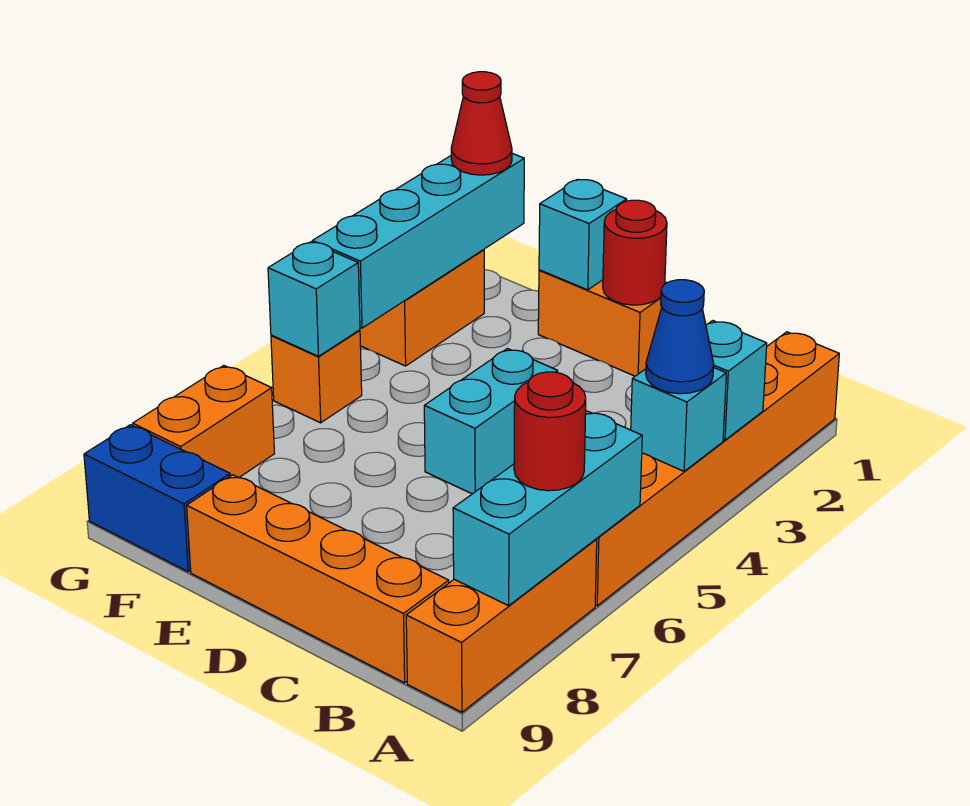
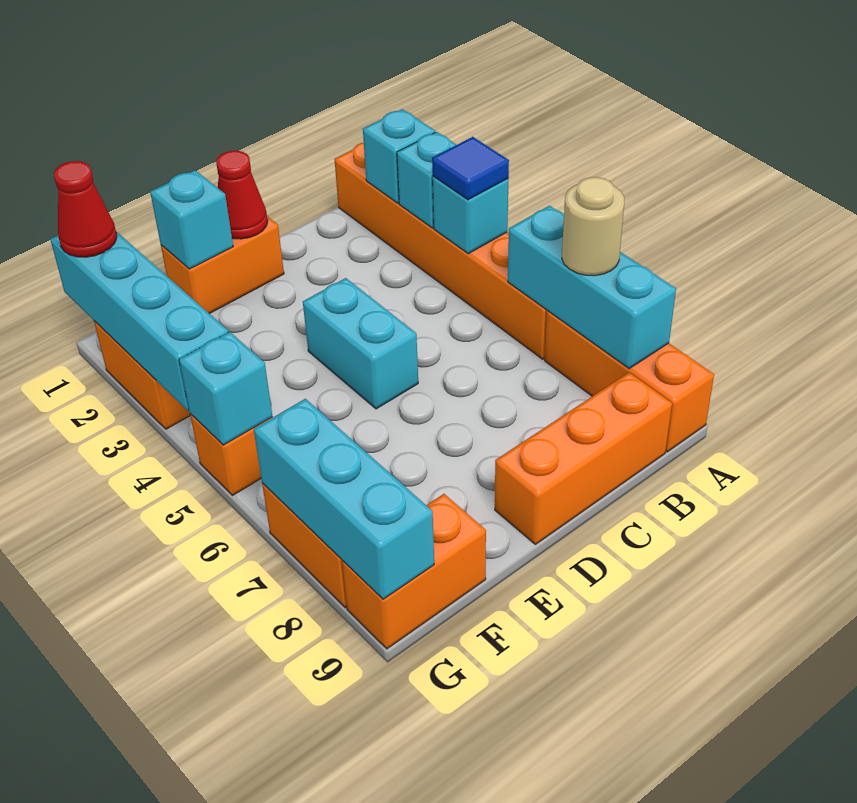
none -> cyan brick A2 level 2
blue cone A4 level 3 -> blue tile A4 level 3
red round brick A7 level 3 -> tan round brick A7 level 3
orange brick B9:E9 level 1 -> orange brick B9:D9 level 1
red round brick D1 level 2 -> red cone D1 level 2
blue brick F9:G9 level 1 -> orange brick F9:G9 level 1
none -> cyan brick G7:G9 level 2

